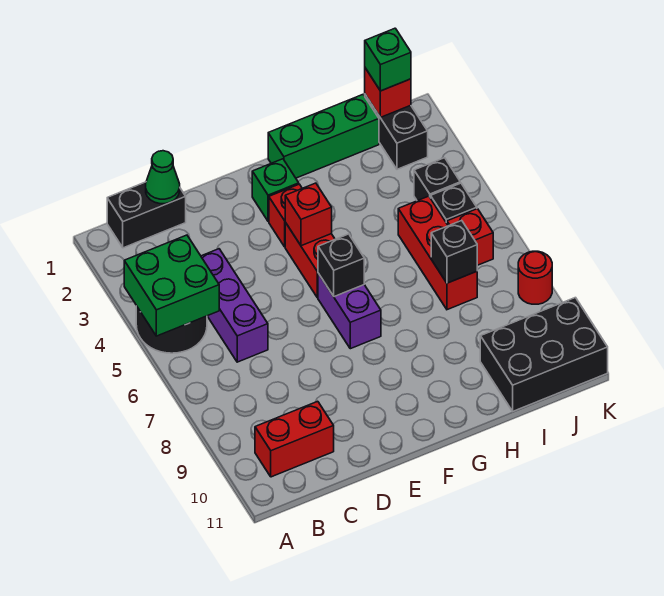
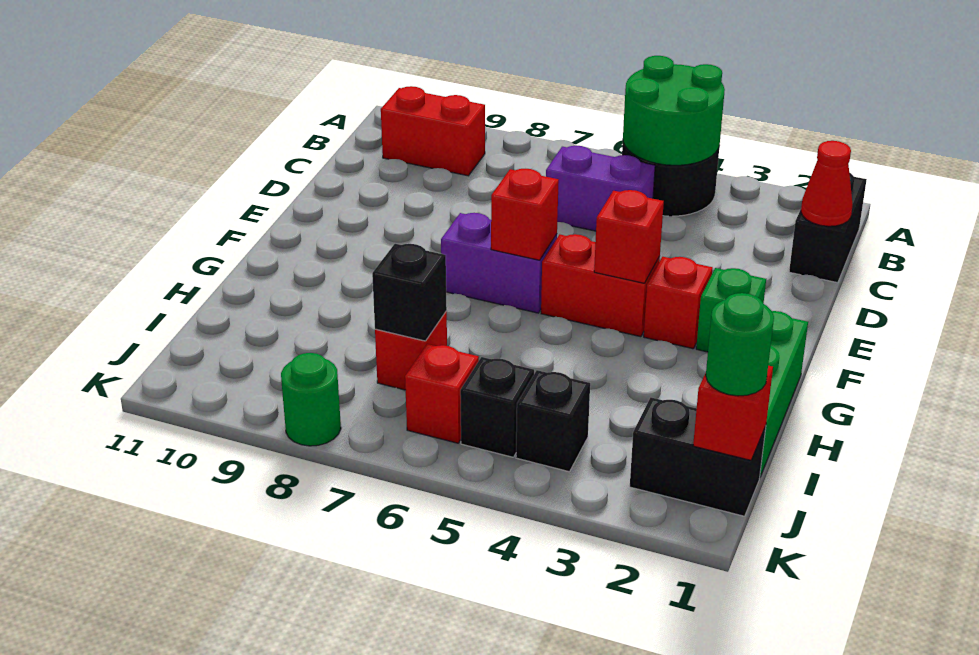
green brick A4:B5 level 2 -> green round brick A4:B5 level 2
red brick B10:C10 level 1 -> red brick B9:B10 level 1
green cone C1 level 2 -> red cone C1 level 2
purple brick C4:C6 level 1 -> purple brick C5:C6 level 1
black brick F6 level 2 -> red brick F6 level 2
red brick I5:I7 level 1 -> red brick I7 level 1
black brick I10:K11 level 1 -> none
green brick J1 level 3 -> green round brick J1 level 3
red round brick K8 level 1 -> green round brick K8 level 1

